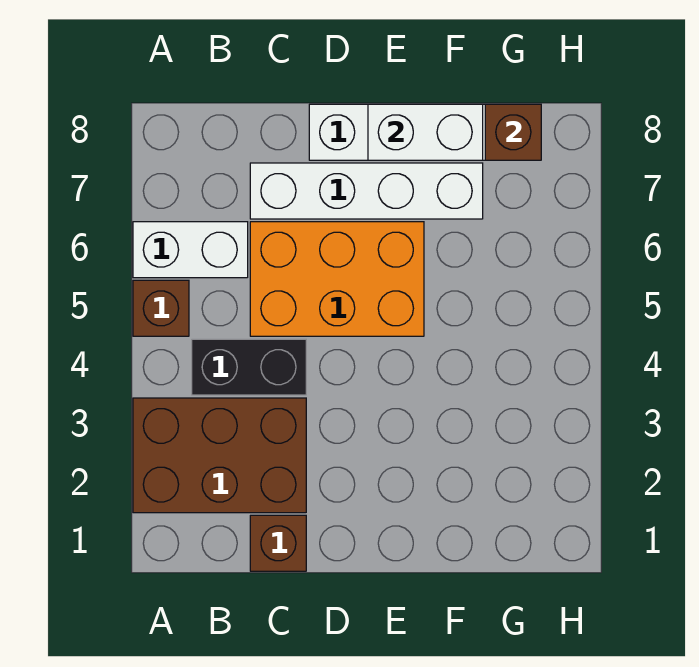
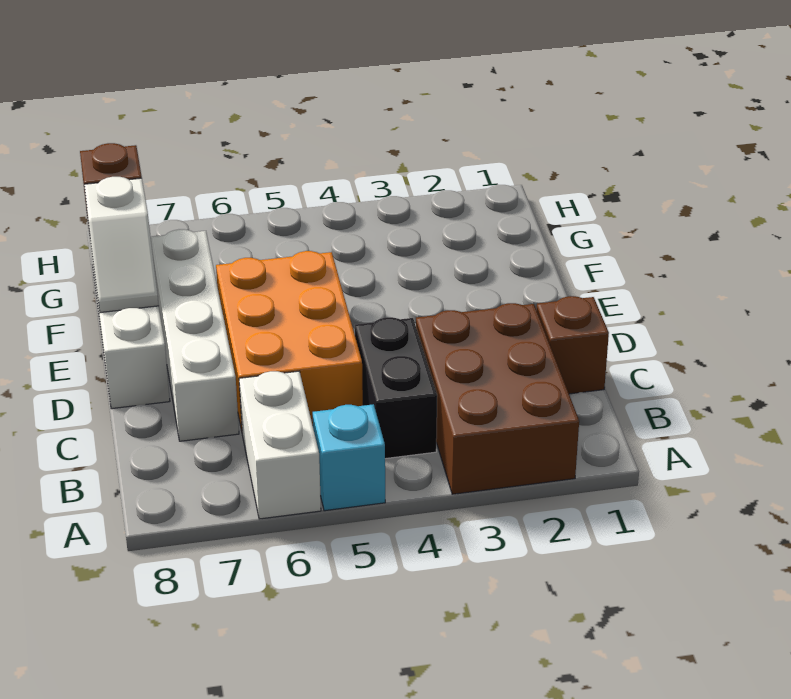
brown brick A5 level 1 -> cyan brick A5 level 1
white brick E8:F8 level 2 -> white slope E8:F8 level 2 top F

